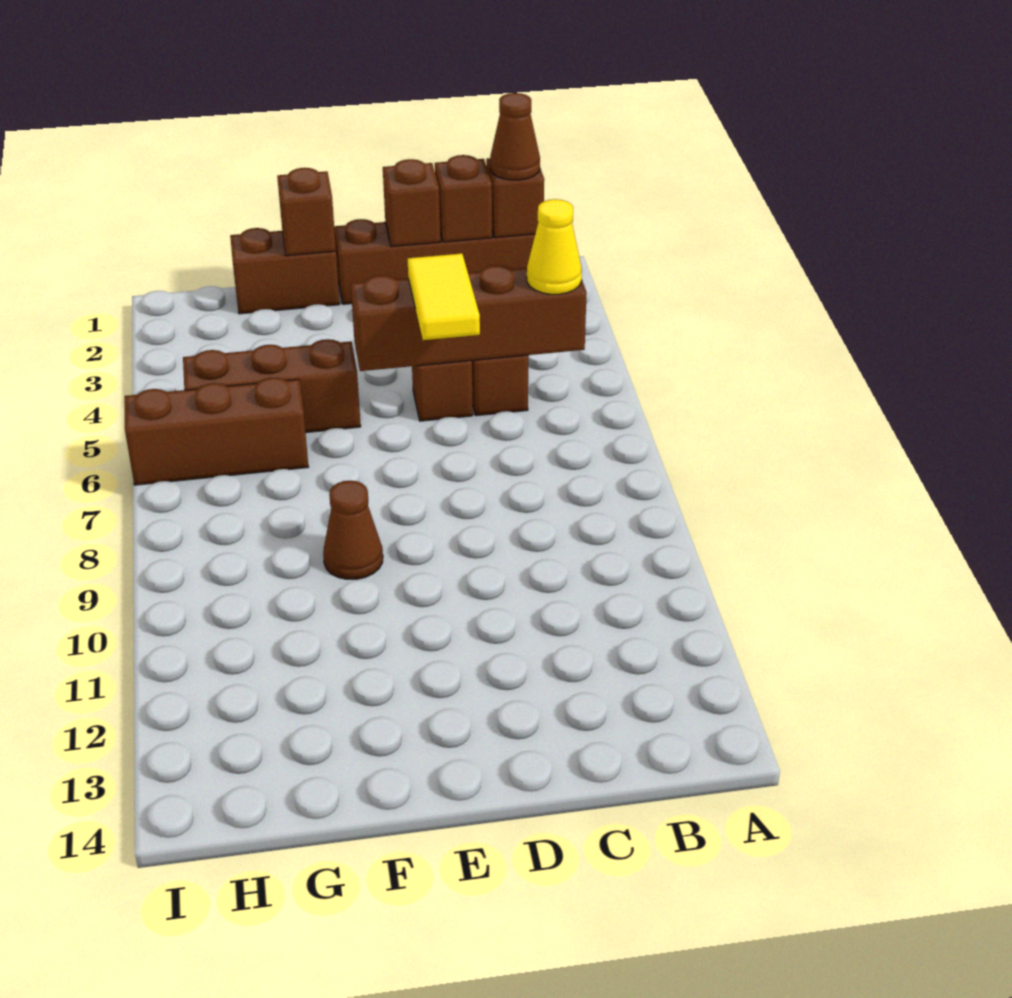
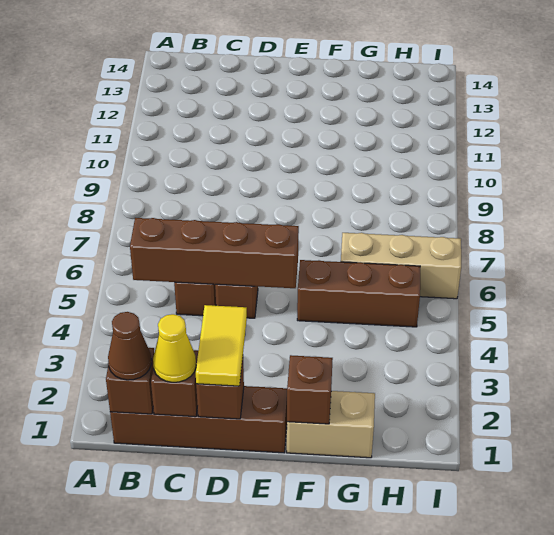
yellow cone B5 level 3 -> yellow cone C1 level 3
yellow tile D5:D6 level 3 -> yellow tile D1:D2 level 3
brown brick F1:G1 level 1 -> tan brick F1:G1 level 1
brown cone F9 level 1 -> none
brown brick G6:I6 level 1 -> tan brick G6:I6 level 1

